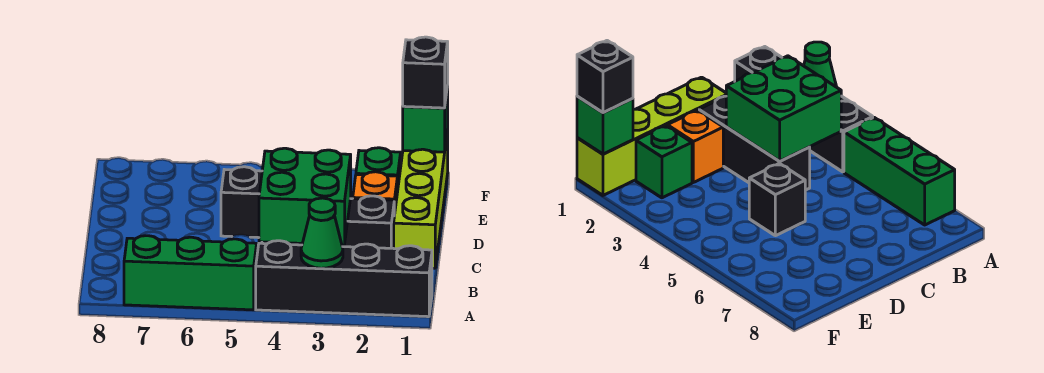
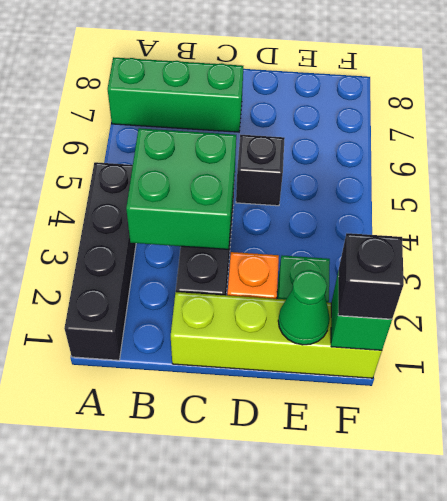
green cone A3 level 2 -> green cone E1 level 2
green brick A5:A7 level 1 -> green brick A7:C7 level 1

